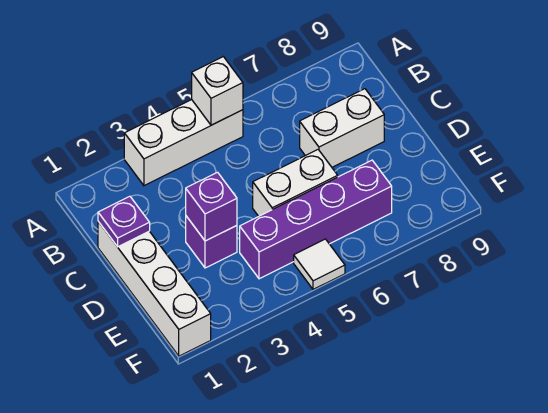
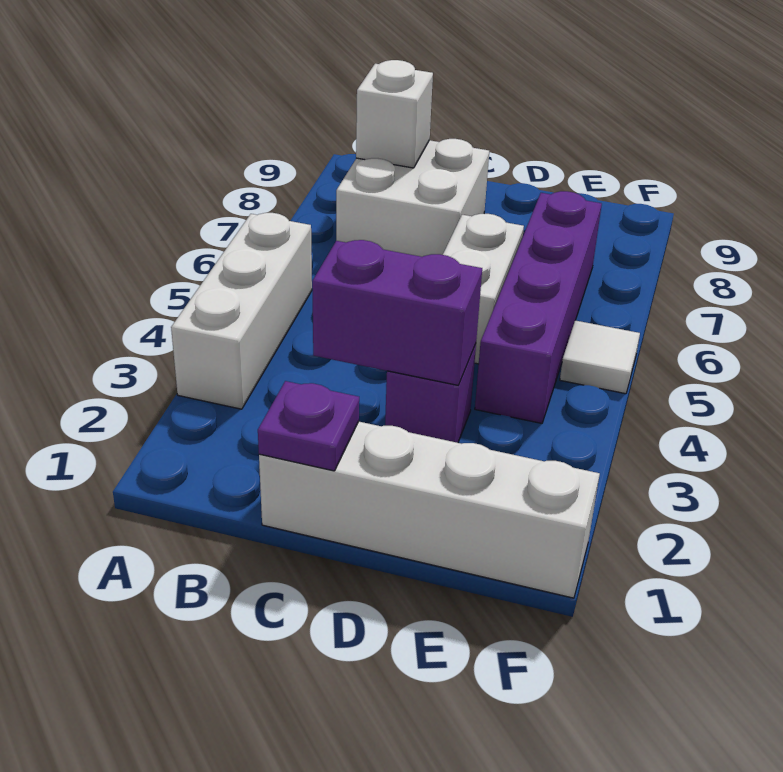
white brick A5 level 2 -> white brick B8 level 2
white brick C7:C8 level 1 -> white brick B7:C8 level 1
purple brick D3 level 2 -> purple brick C3:D3 level 2

